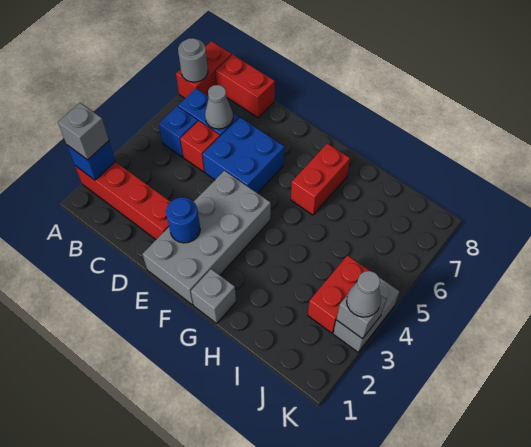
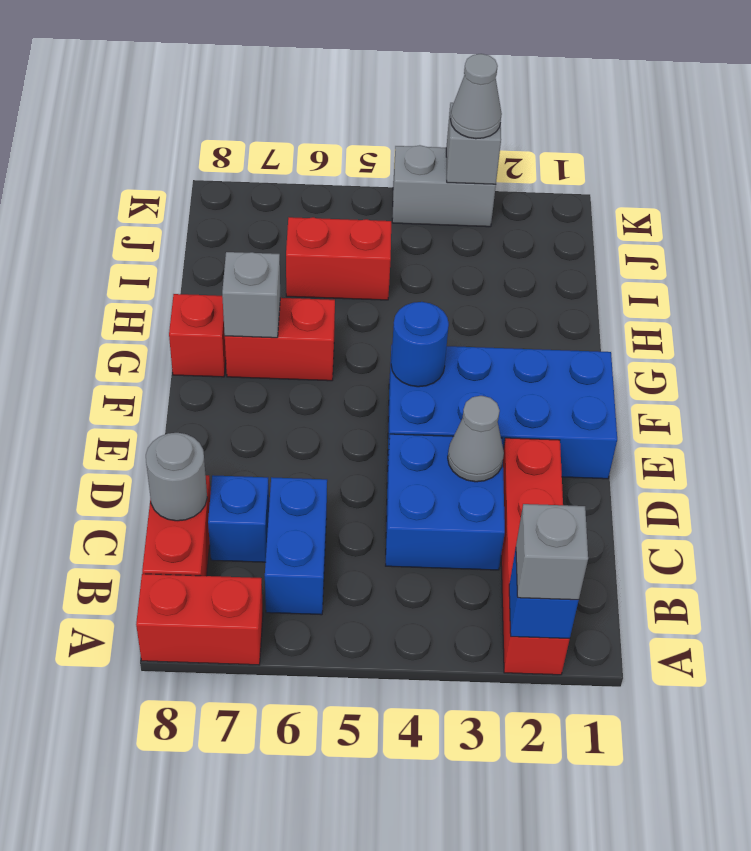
grey round brick A7 level 2 -> grey round brick C8 level 2
blue brick B5 level 1 -> blue brick C7 level 1
red brick C5 level 1 -> red brick G8 level 1
grey cone C6 level 2 -> grey cone D3 level 2
blue brick D5:E6 level 1 -> blue brick C3:D4 level 1
grey brick E1:F4 level 1 -> blue brick E1:F4 level 1
blue round brick E2 level 2 -> blue round brick F4 level 2
grey brick G1 level 1 -> grey brick G7 level 2
red brick J3:J4 level 1 -> red brick I5:I6 level 1

